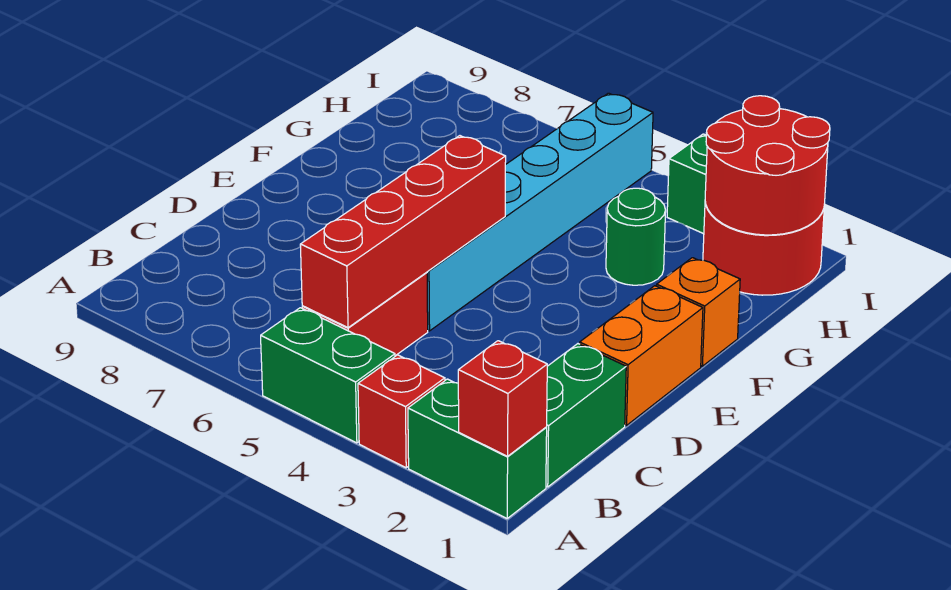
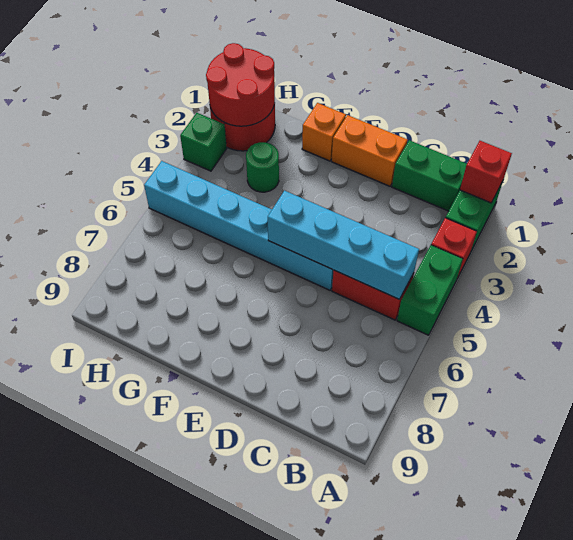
red brick B5:E5 level 2 -> cyan brick B5:E5 level 2

